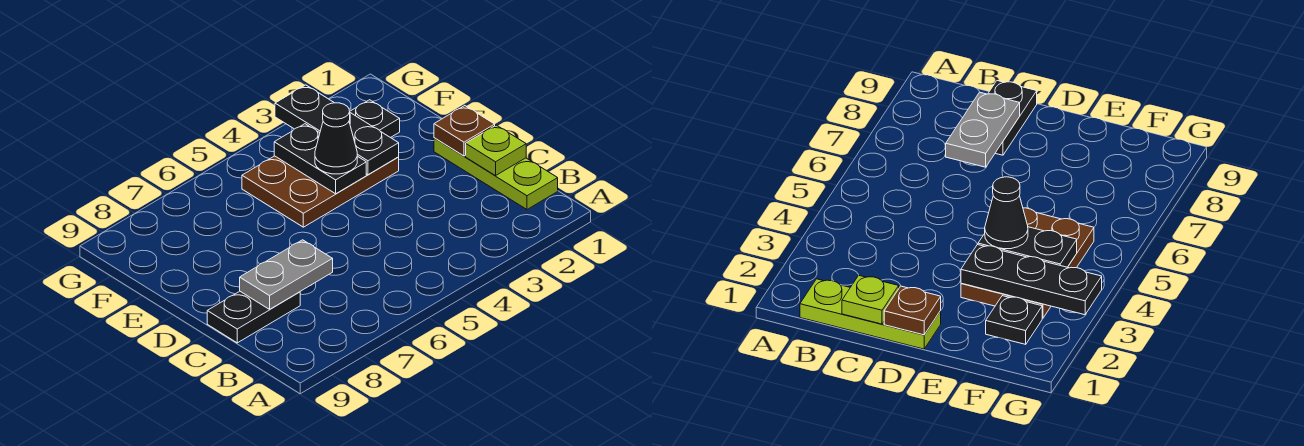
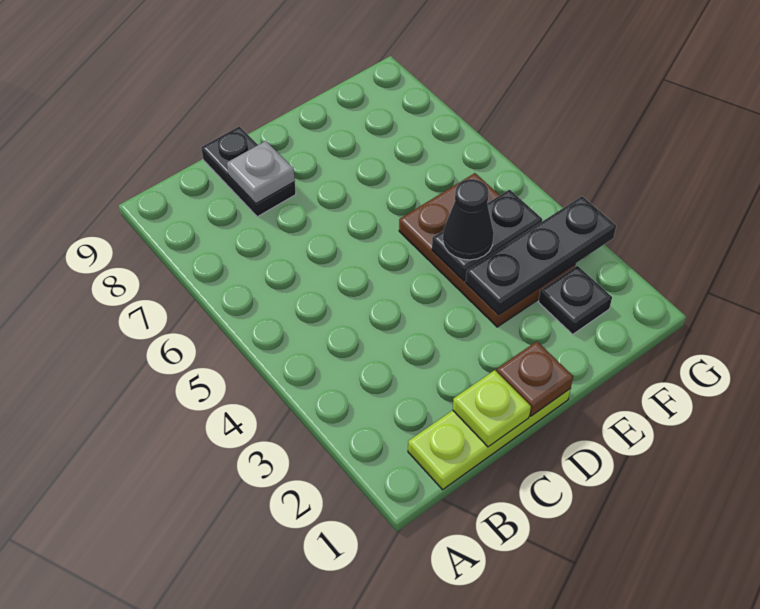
grey plate C7:C8 level 2 -> grey plate C8 level 2

